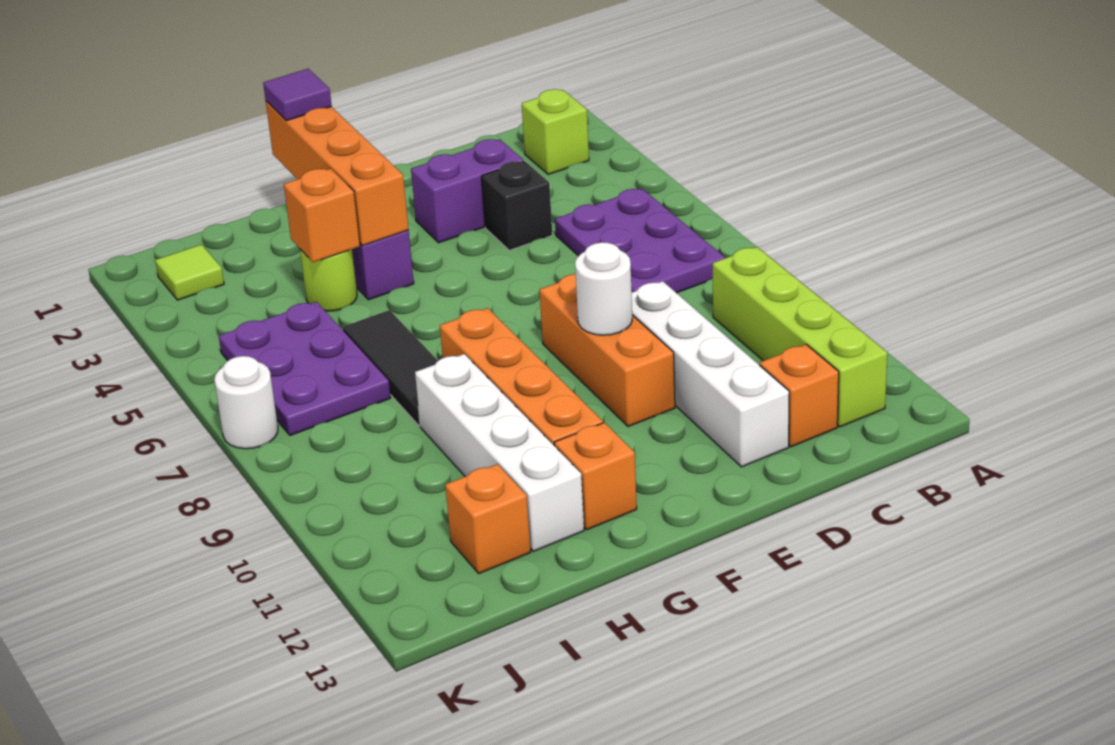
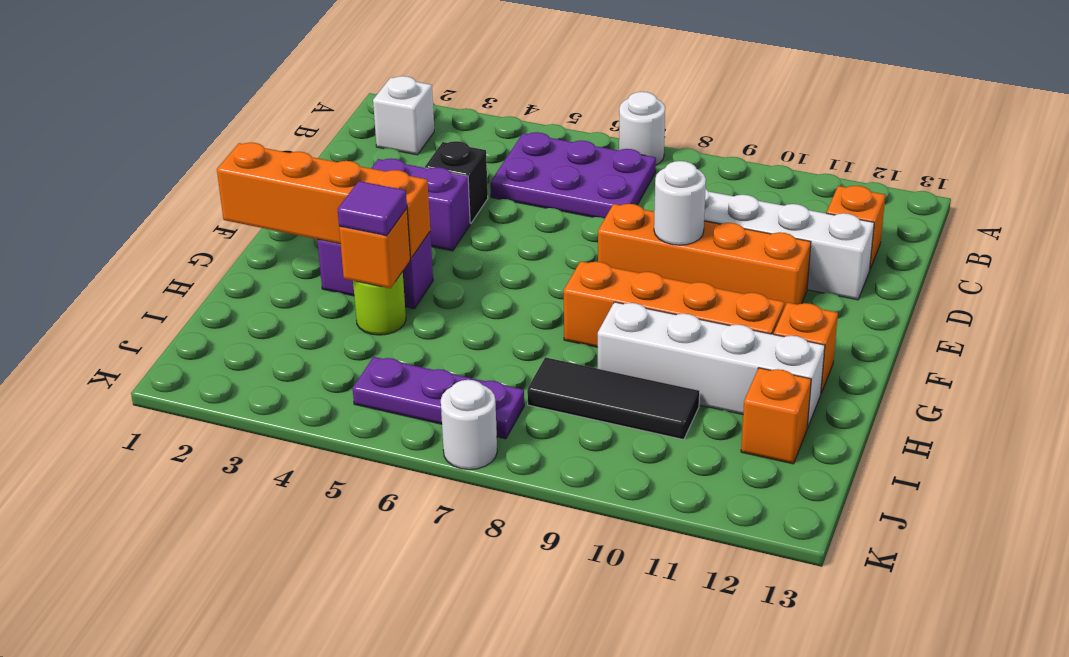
none -> white round brick A7 level 1
lime brick B2 level 1 -> white brick B2 level 1
lime brick B9:B12 level 1 -> none
purple brick D3:E3 level 1 -> purple brick E3:E4 level 1
orange brick E8:E10 level 1 -> orange brick E8:E11 level 1
purple tile G1 level 3 -> purple tile H4 level 3
black tile H6:H8 level 1 -> black tile I8:I10 level 1
purple plate I5:J7 level 1 -> purple plate J5:J7 level 1
lime tile J2 level 1 -> none

